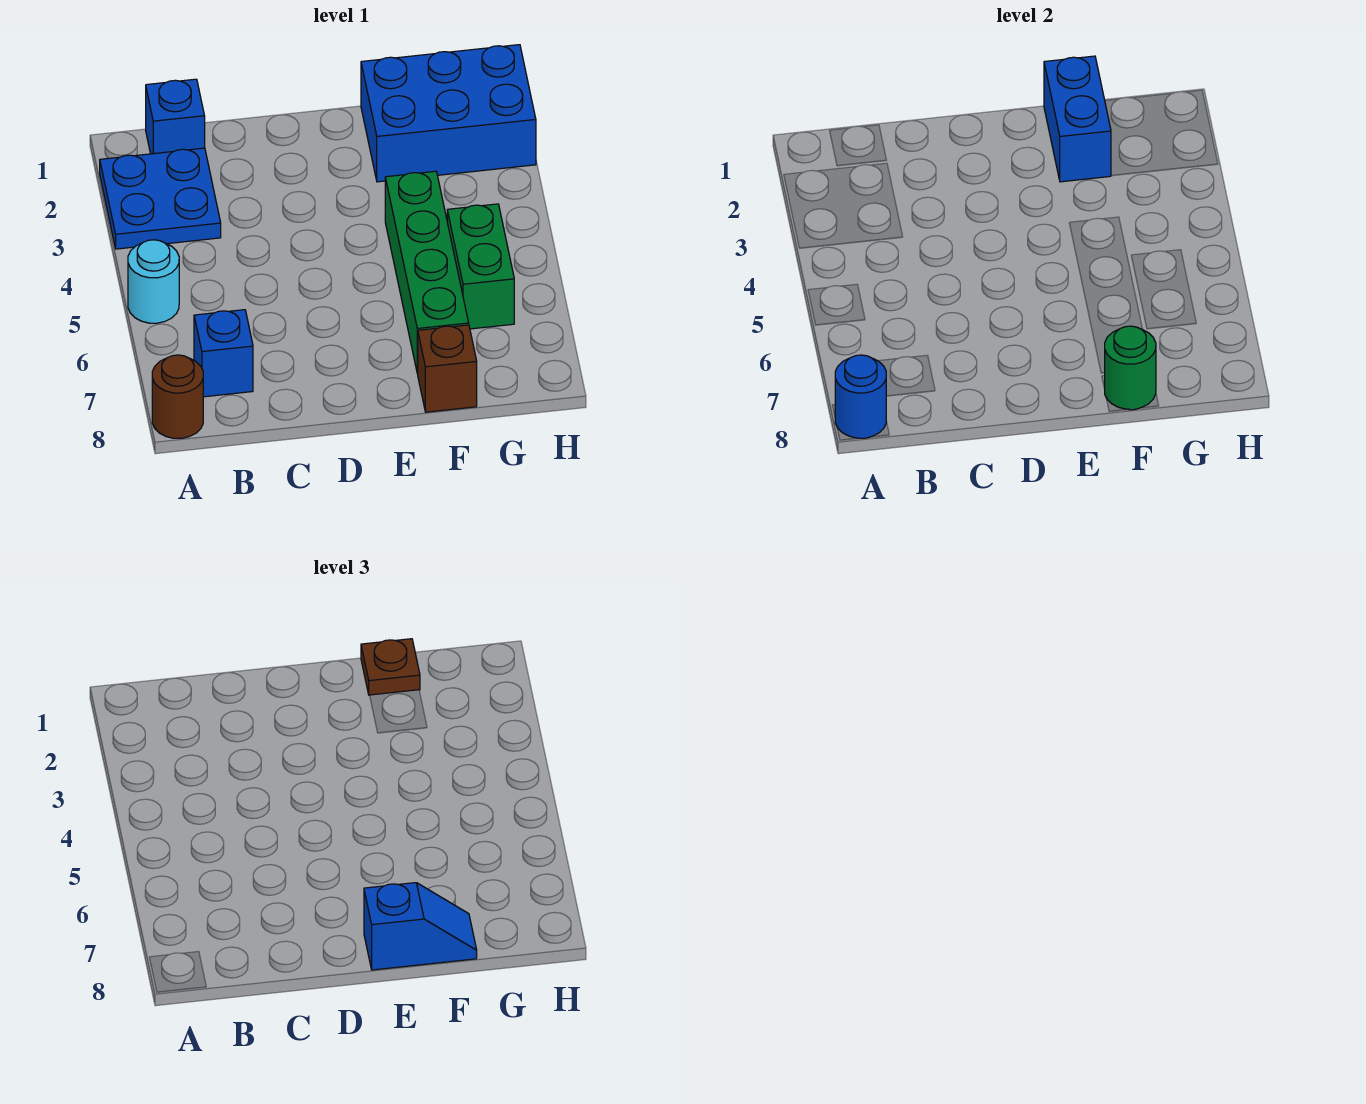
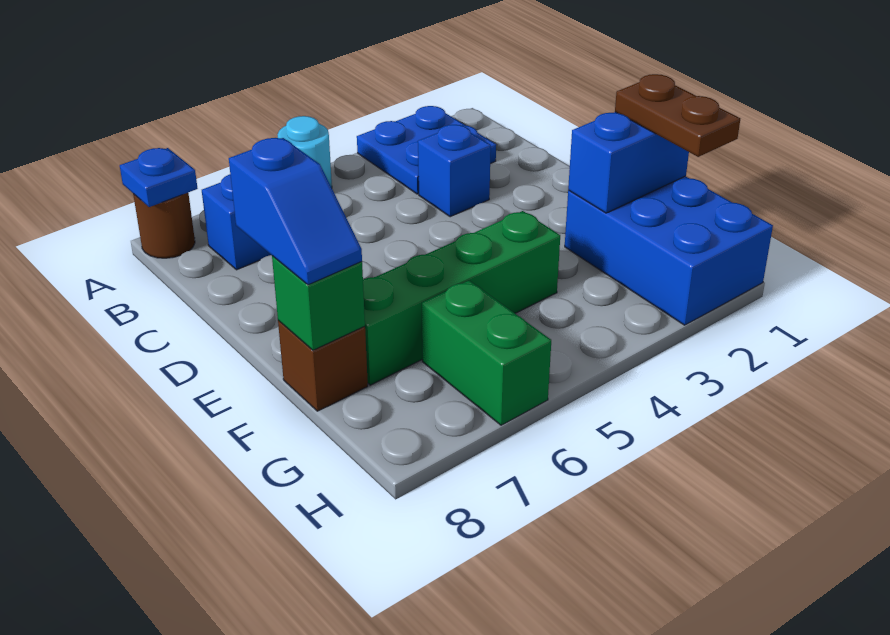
blue round brick A8 level 2 -> blue plate A8 level 2
blue brick B1 level 1 -> blue brick C3 level 1
brown plate F1 level 3 -> brown plate F1:G1 level 3
green round brick F8 level 2 -> green brick F8 level 2
green brick G5:G6 level 1 -> green brick G6:H6 level 1

